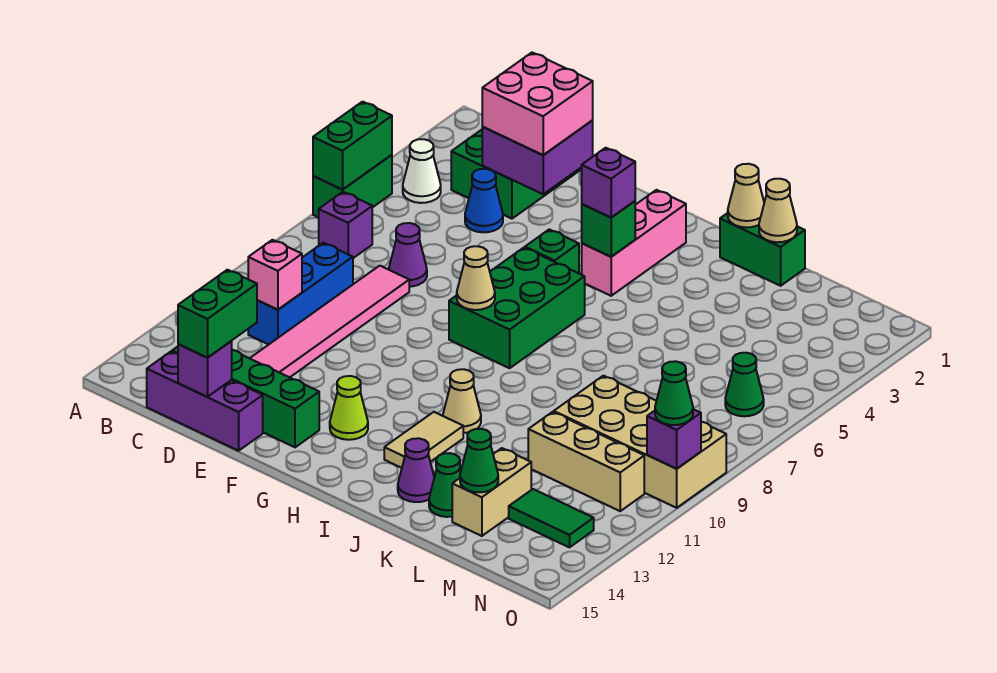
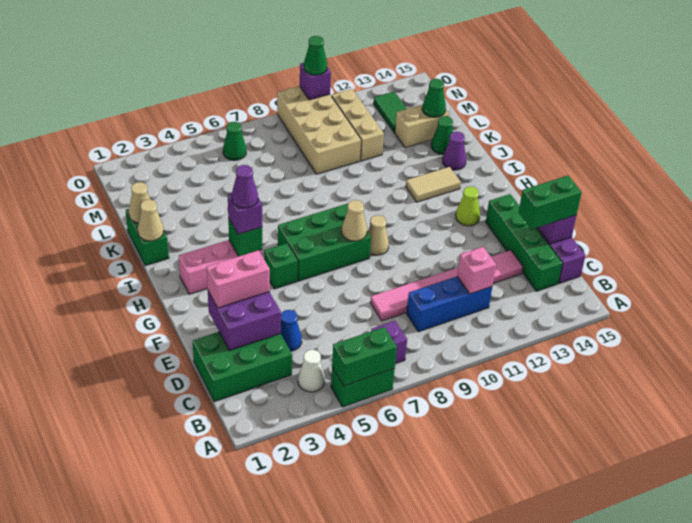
pink brick D2:E3 level 3 -> pink brick E2:E3 level 3
purple cone D7 level 1 -> purple cone H4 level 4
tan cone I11 level 1 -> tan cone G9 level 1

